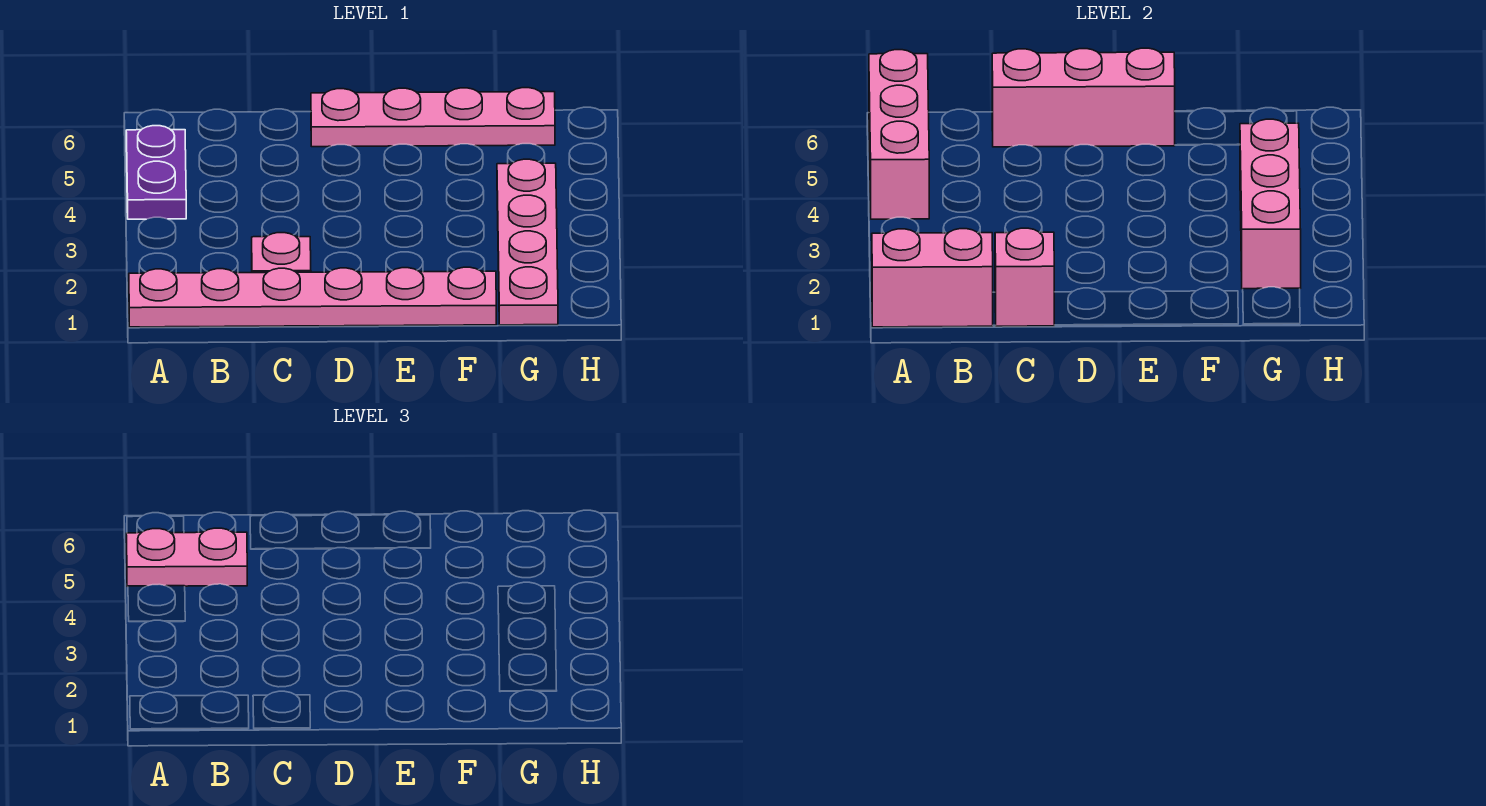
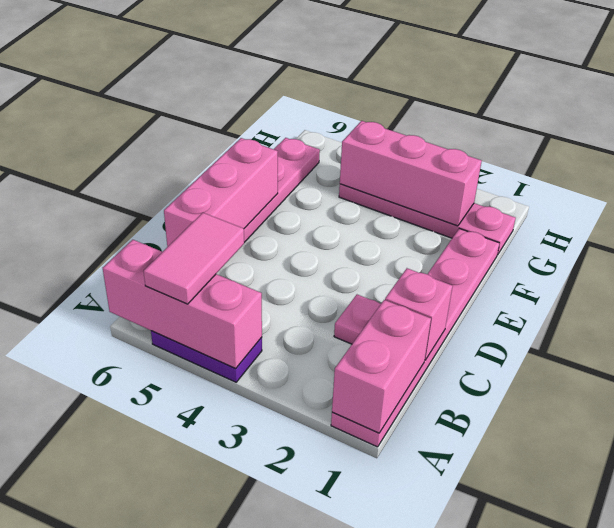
pink plate A5:B5 level 3 -> pink tile A5:B5 level 3

